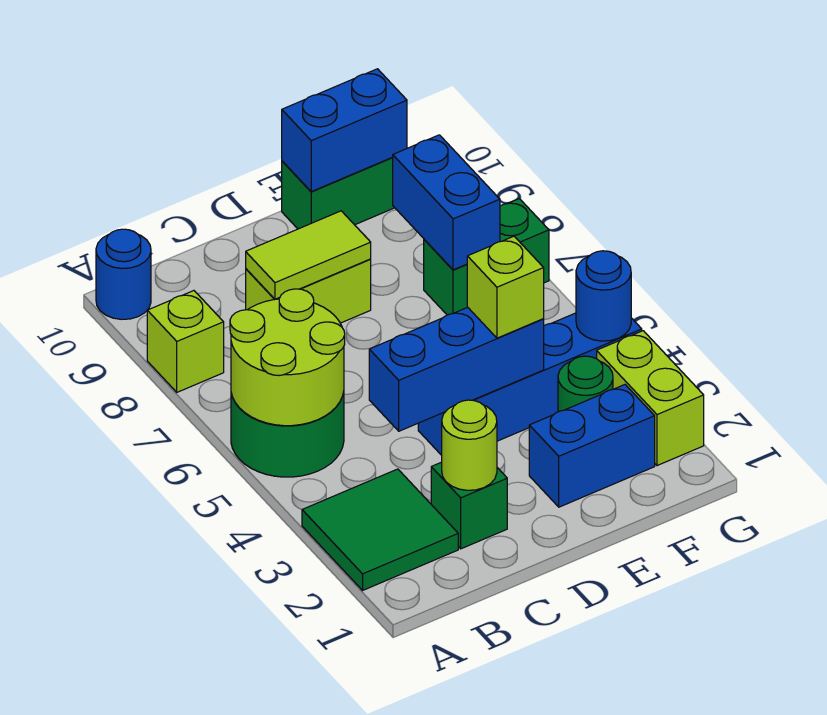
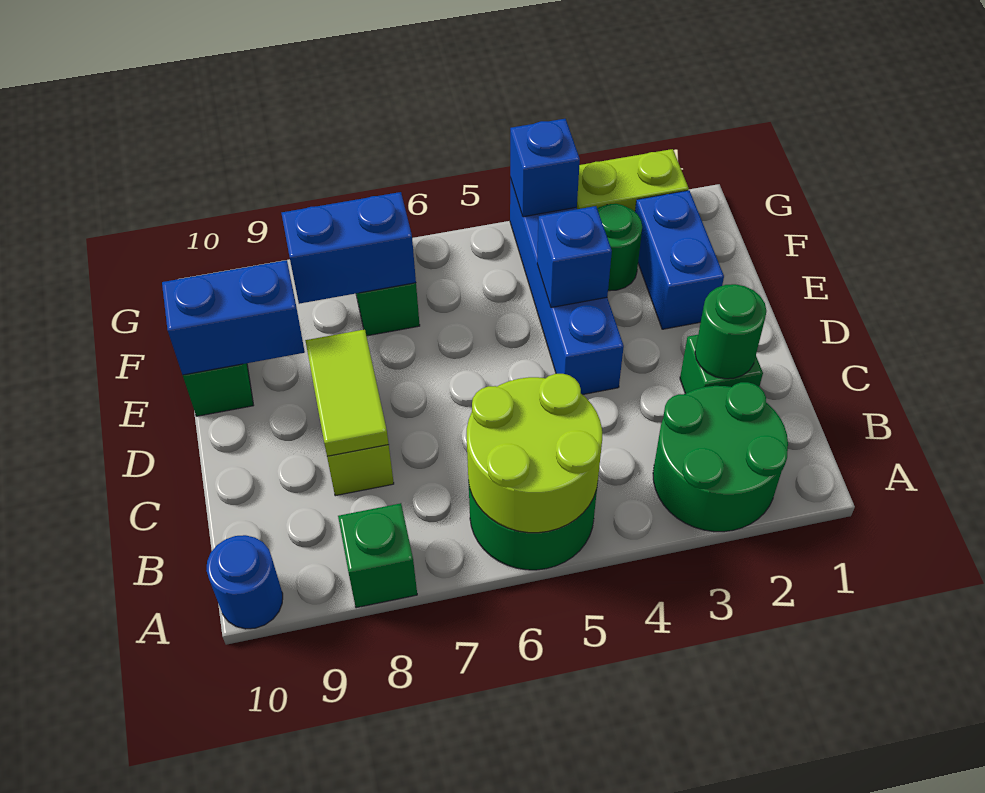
green tile A2:B3 level 1 -> green round brick A2:B3 level 1
lime brick A8 level 1 -> green brick A8 level 1
lime round brick C2 level 2 -> green round brick C2 level 2
blue brick C4:E4 level 2 -> blue brick E4 level 2
lime brick E4 level 3 -> none
blue brick E10:F10 level 2 -> blue brick E9:E10 level 2
blue round brick G4 level 2 -> blue brick G4 level 2

